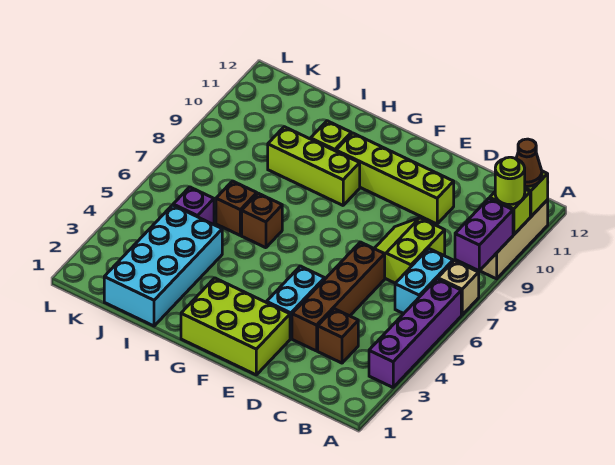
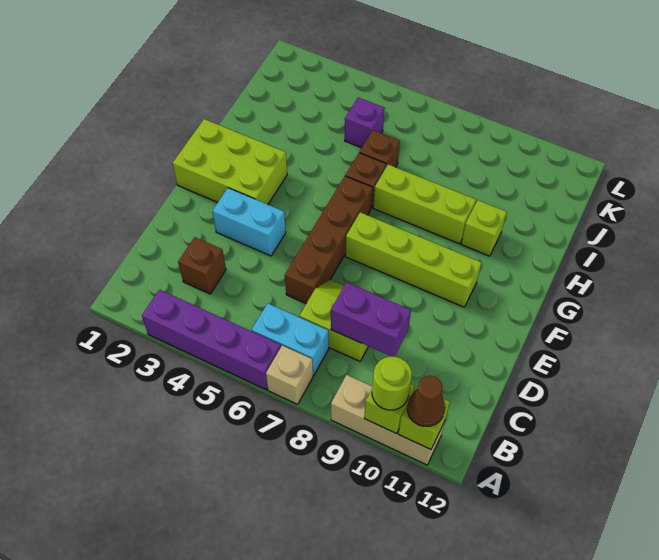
purple brick A8:A9 level 2 -> purple brick C8:C9 level 2
brown brick D3:D6 level 1 -> brown brick D6:G6 level 1
lime brick D10:G10 level 1 -> lime brick F7:F10 level 1
lime brick E1:G2 level 1 -> lime brick F1:G3 level 1
lime brick G9:I9 level 1 -> lime brick H7:H9 level 1
cyan brick I1:J4 level 1 -> none

